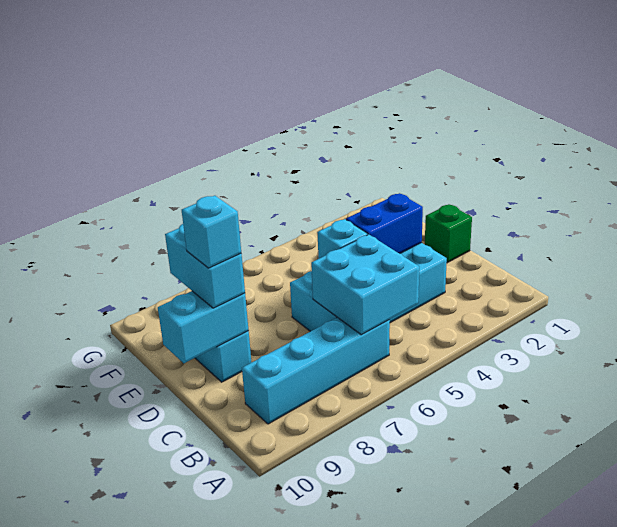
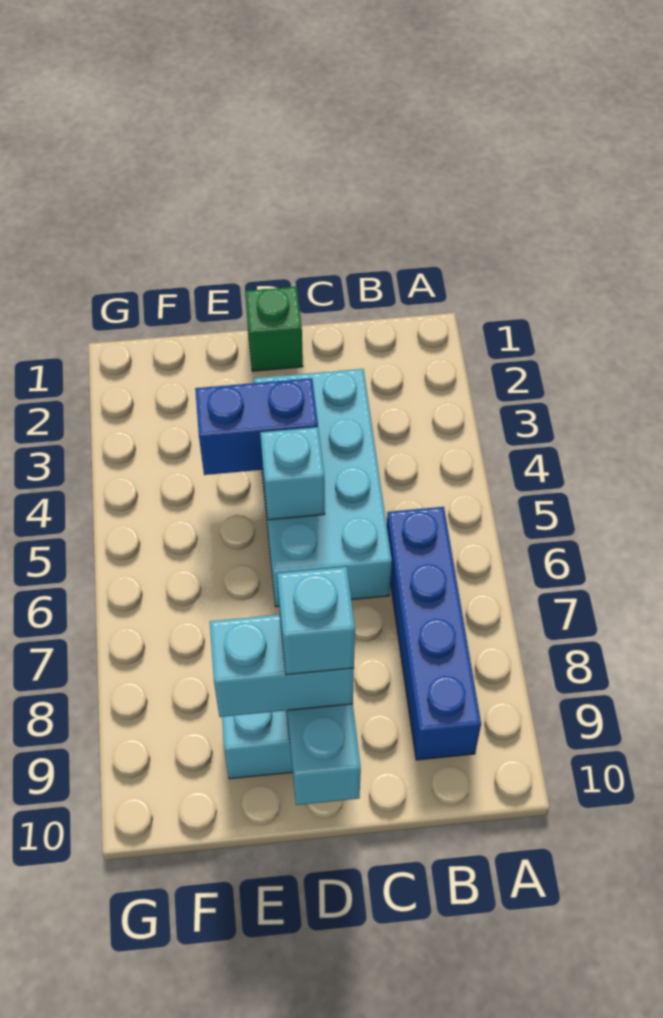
cyan brick B5:C6 level 2 -> none
cyan brick B6:B9 level 1 -> blue brick B6:B9 level 1
blue brick D3:D4 level 2 -> blue brick D4:E4 level 2

